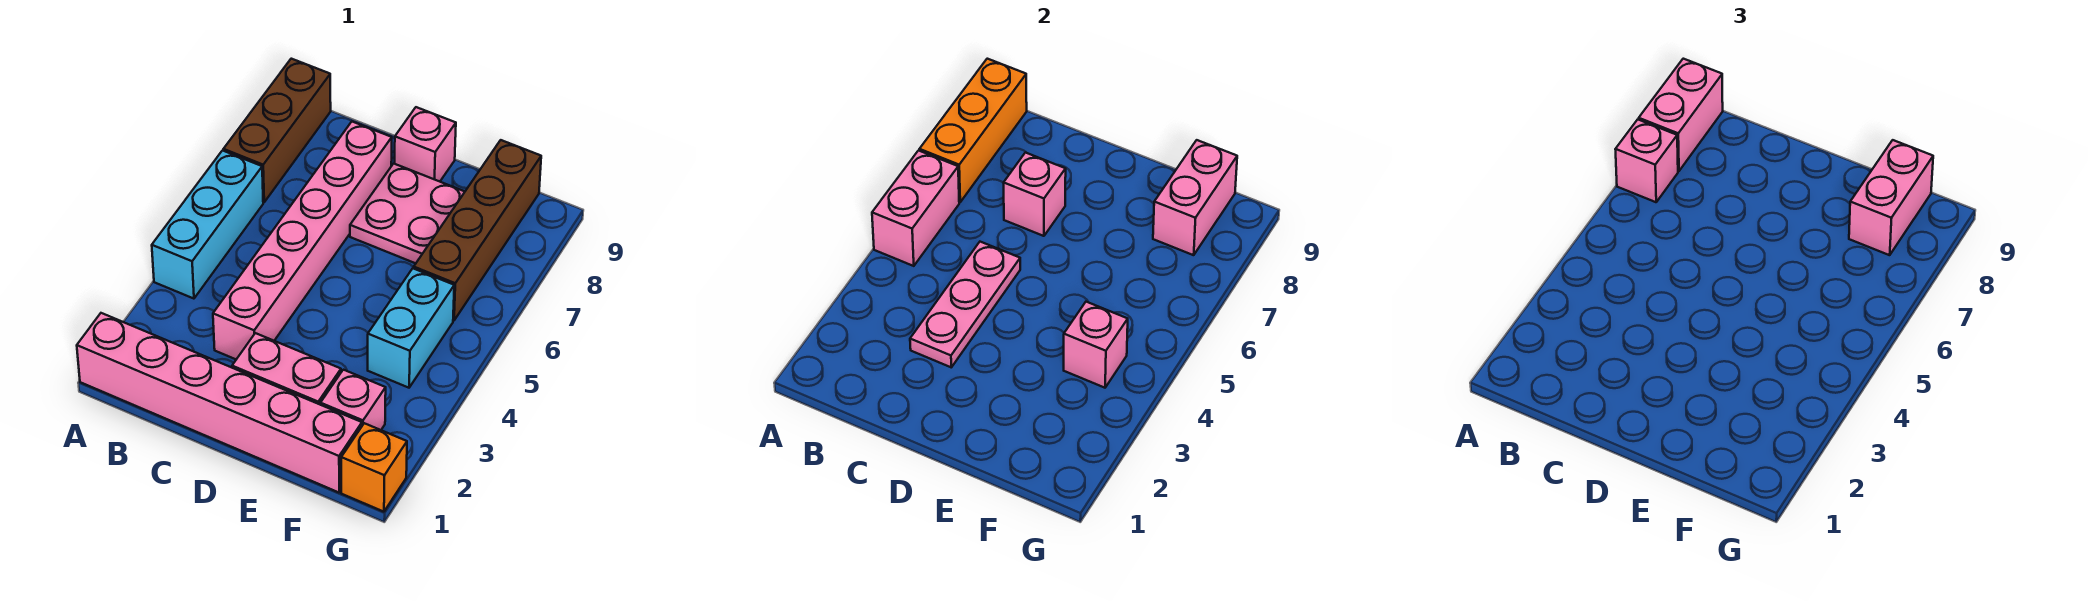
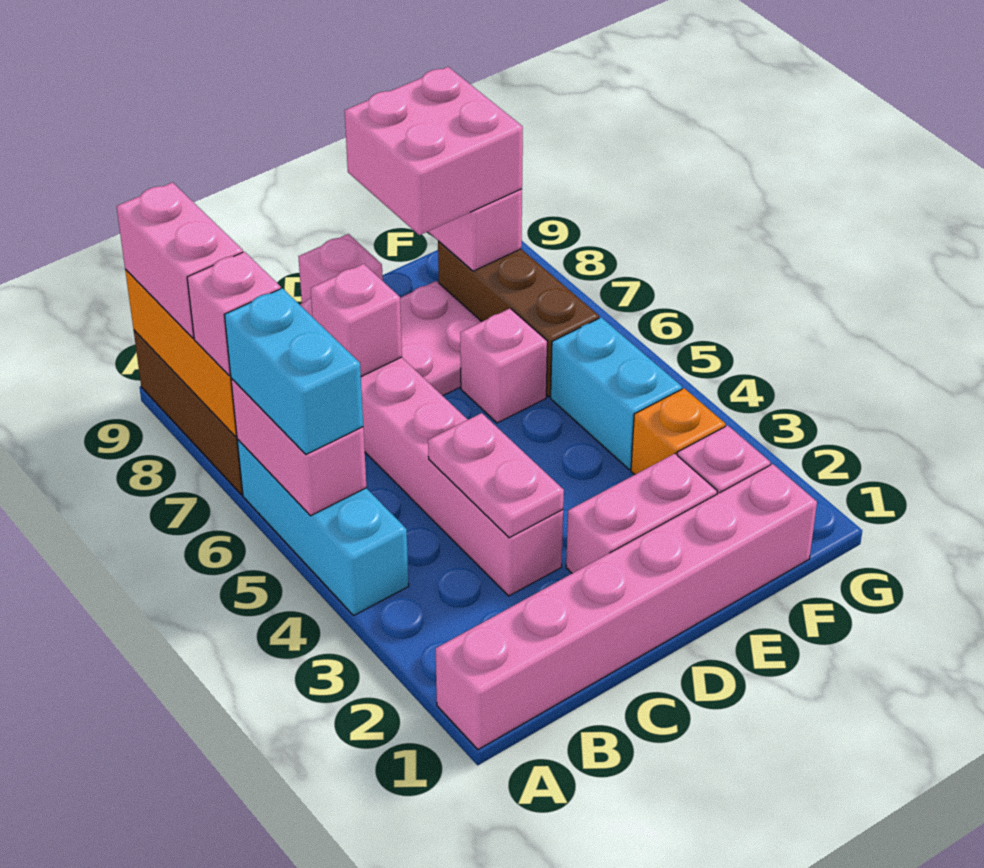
none -> cyan brick A5:A6 level 3
pink plate C3:C5 level 2 -> pink plate C3:C4 level 2
pink brick F4 level 2 -> pink brick E6 level 1
brown brick F6:F9 level 1 -> brown brick F6:F8 level 1
pink brick F8:F9 level 3 -> pink brick E8:F9 level 3
orange brick G1 level 1 -> orange brick F3 level 1

